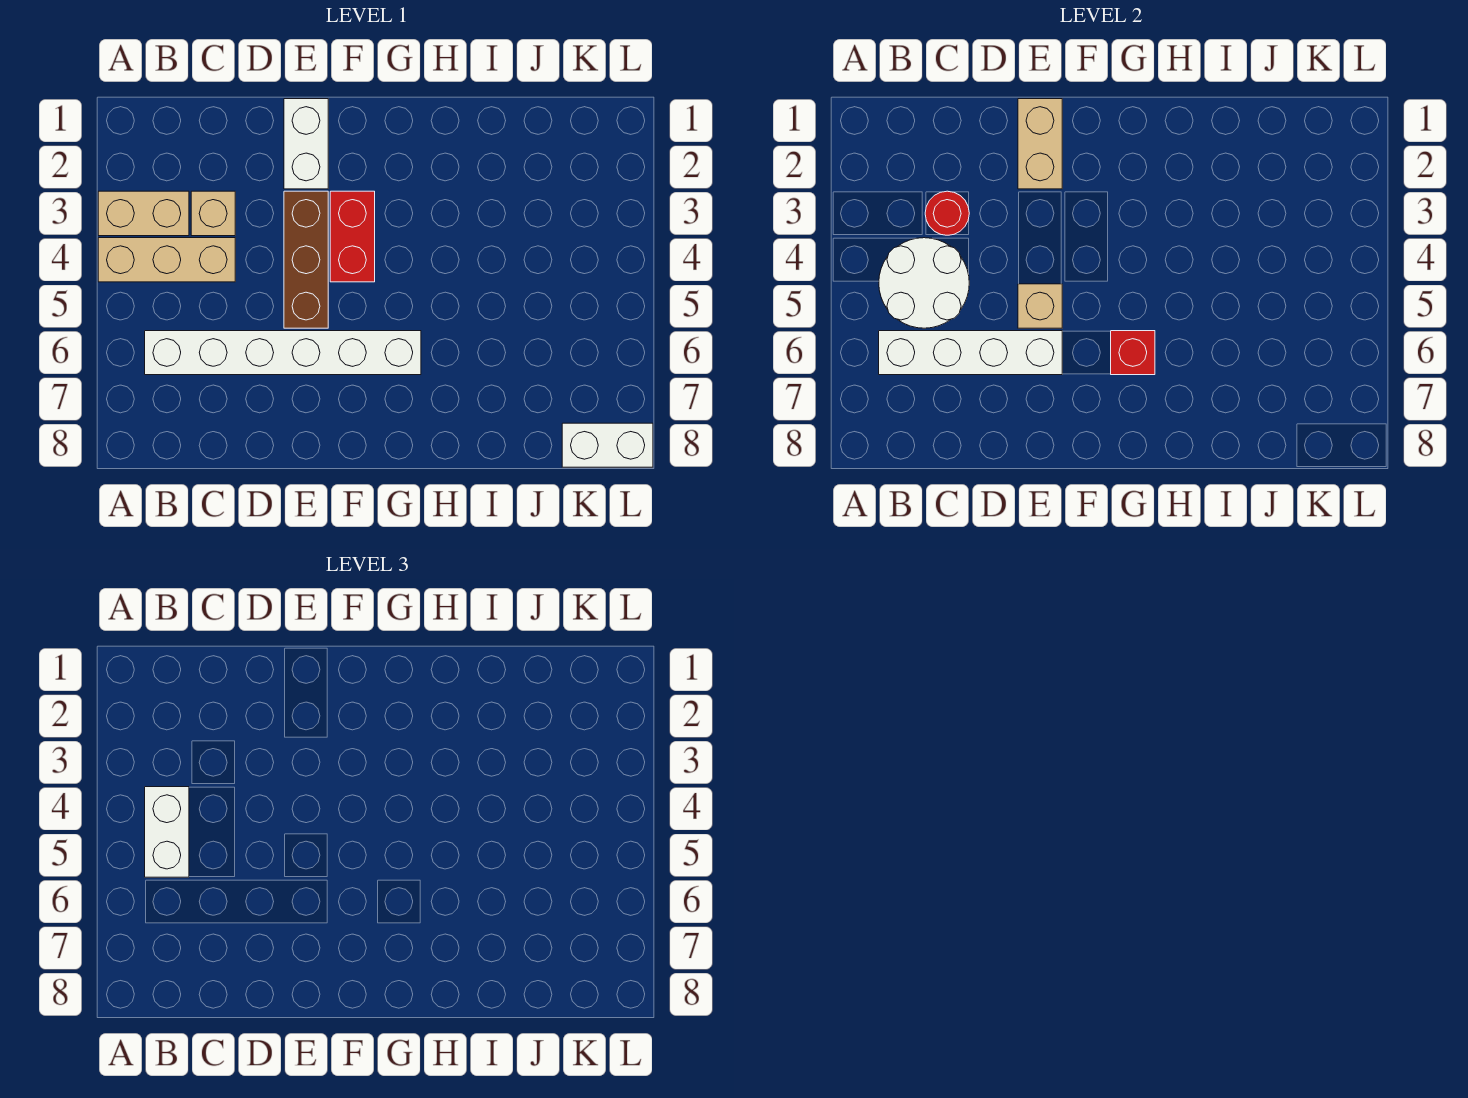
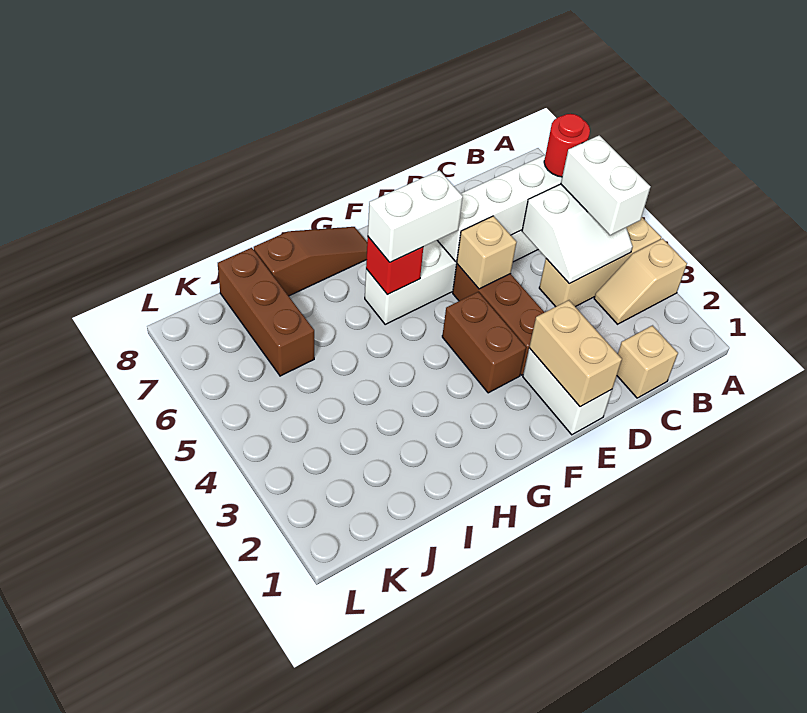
tan brick A3:B3 level 1 -> tan slope A3:B3 level 1 top A
white round brick B4:C5 level 2 -> white slope B4:C5 level 2 top 5
tan brick C3 level 1 -> tan brick C1 level 1
red round brick C3 level 2 -> red round brick B6 level 3
red brick F3:F4 level 1 -> brown brick F3:F4 level 1
none -> brown slope G8:I8 level 1 top I
none -> brown brick J6:J8 level 1
white brick K8:L8 level 1 -> white brick F6:G6 level 3

